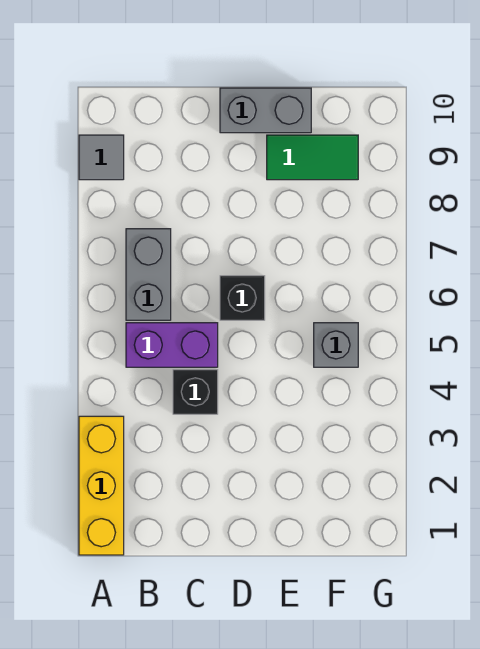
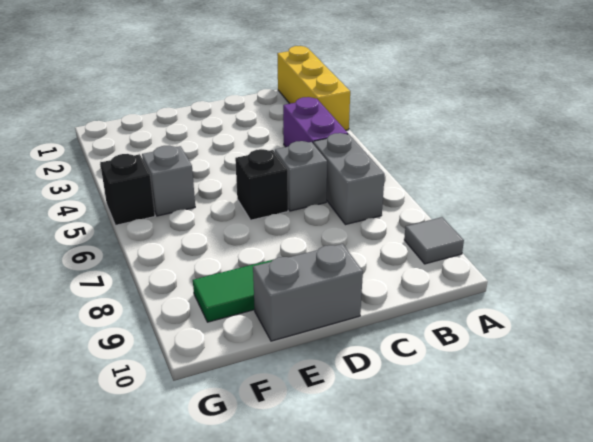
purple brick B5:C5 level 1 -> purple brick B4:B5 level 1
black brick C4 level 1 -> black brick G5 level 1
none -> grey brick C6 level 1

